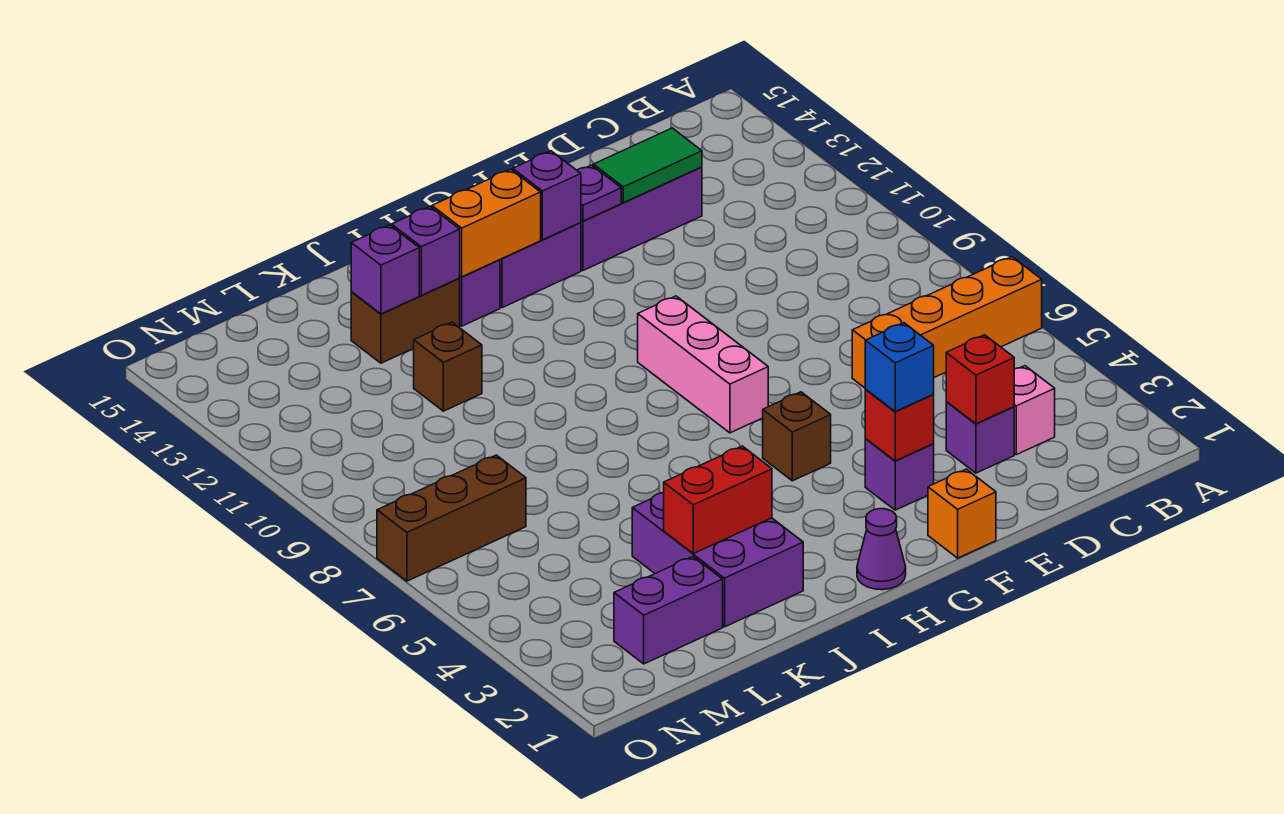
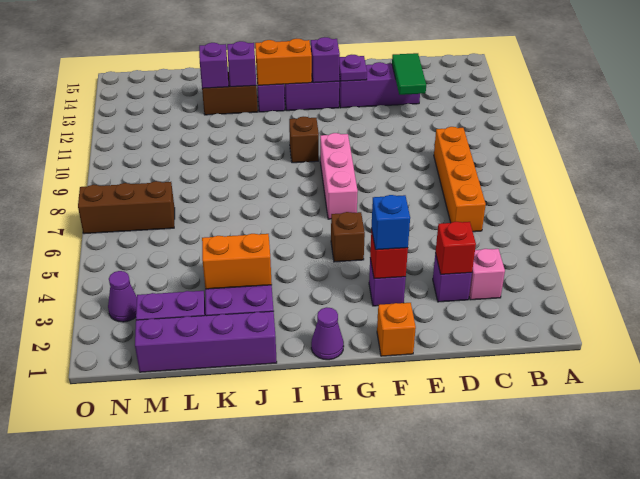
orange brick A6:D6 level 1 -> orange brick C6:C9 level 1
green tile D13:E13 level 2 -> green tile D12:D13 level 2
none -> purple brick J1:M1 level 1
red brick J3:K3 level 2 -> orange brick J3:K3 level 2
brown brick K11 level 1 -> brown brick H10 level 1
none -> purple cone N3 level 1

